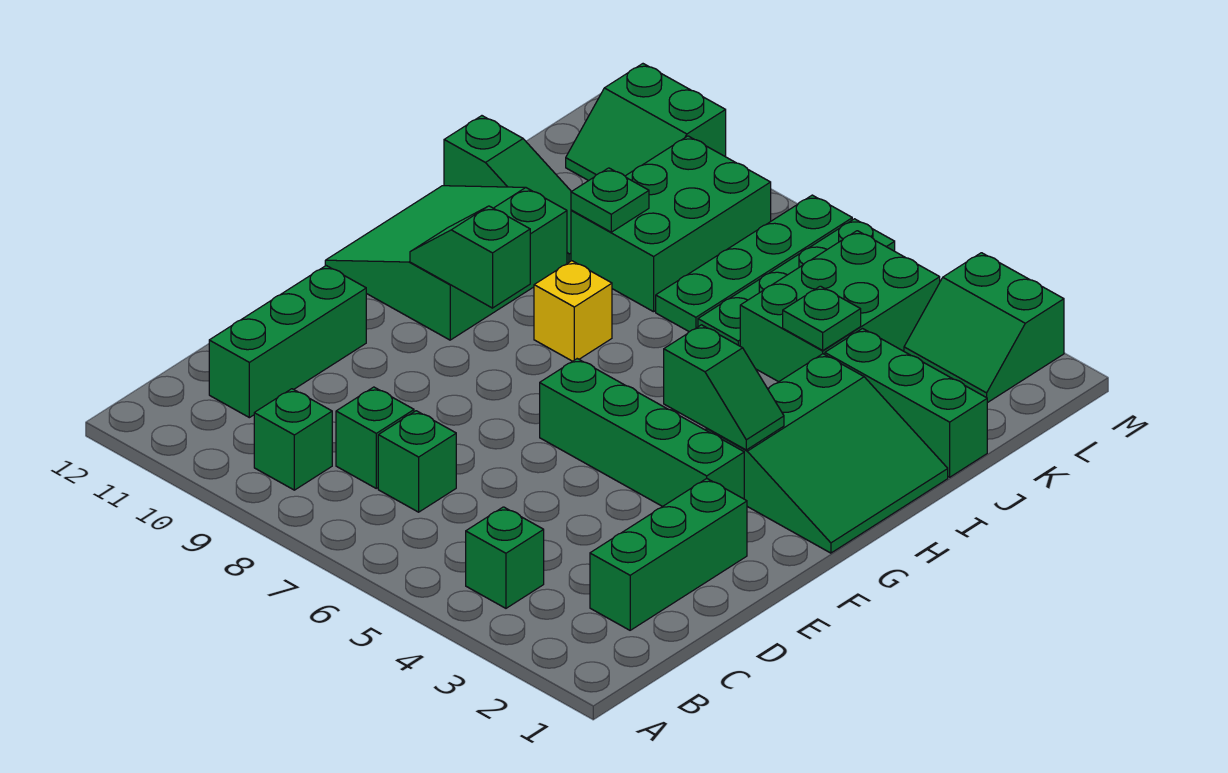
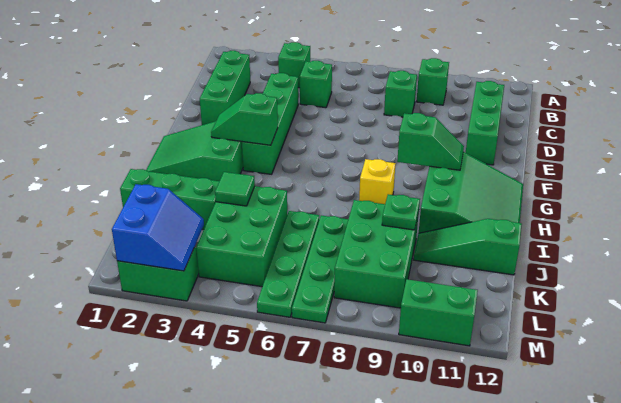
green brick C7 level 1 -> green brick C5 level 1
green brick F3:F6 level 1 -> green brick D4:G4 level 1
green slope G1:I3 level 1 top 3 -> green slope G1:H3 level 1 top 3
green plate J4 level 2 -> green tile J4 level 2
none -> blue slope L2:M3 level 2 top 2

